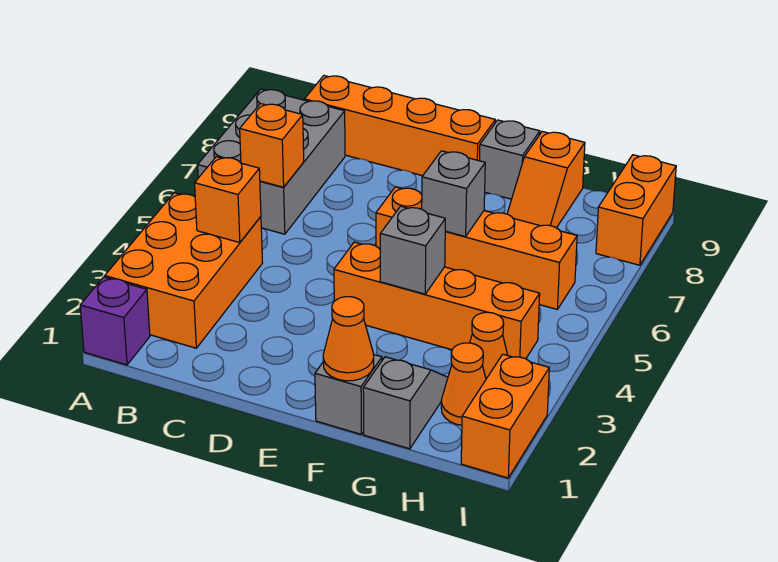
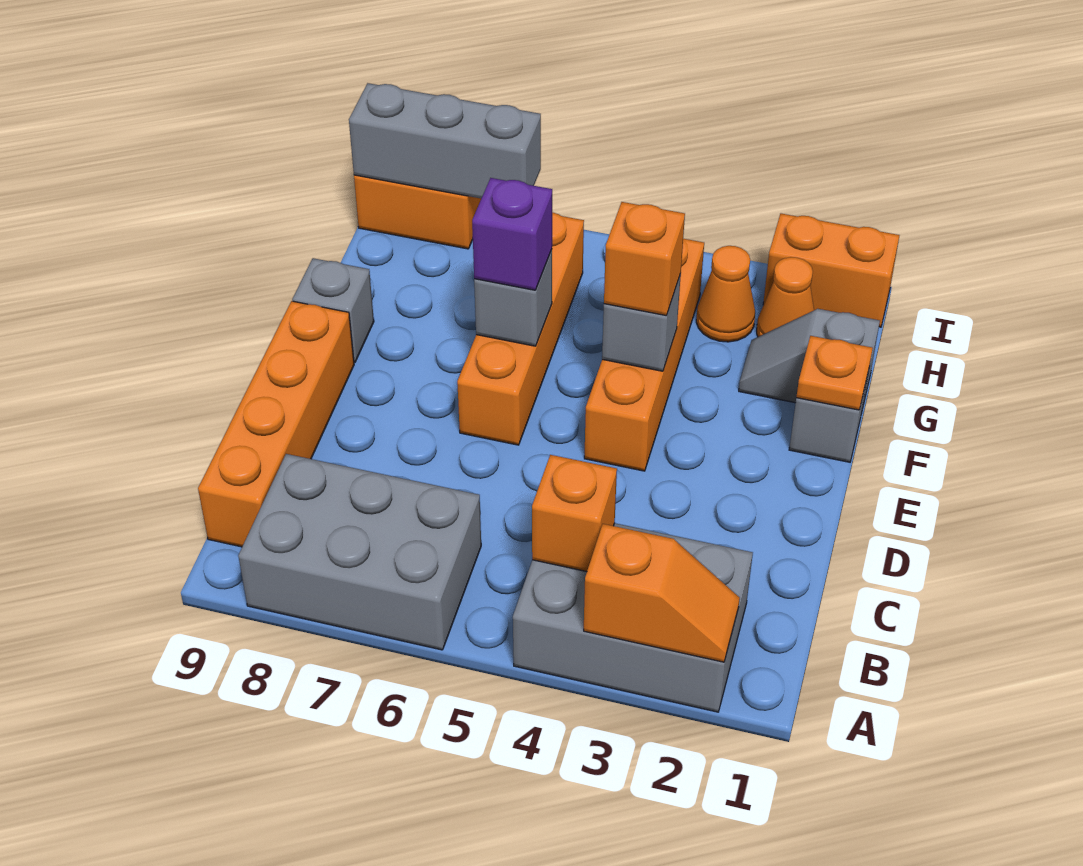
purple brick A1 level 1 -> purple brick F6 level 3
orange brick A2:B4 level 1 -> grey brick A2:B4 level 1
orange brick B6 level 2 -> orange brick F4 level 3
orange cone F1 level 2 -> orange plate F1 level 2
orange slope G8:G9 level 1 top 9 -> orange slope A2:A3 level 2 top 3
none -> grey brick I7:I9 level 2

